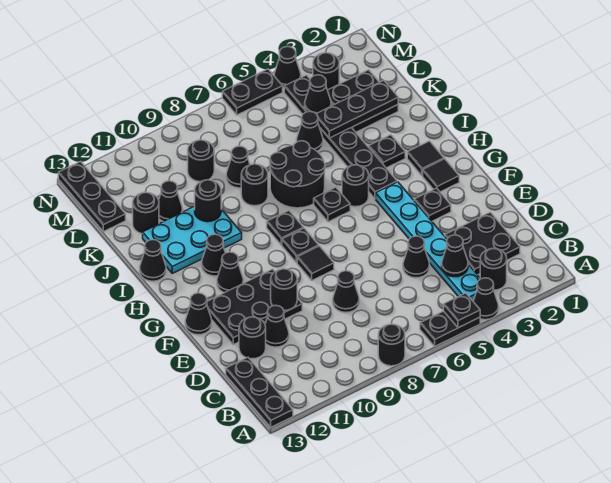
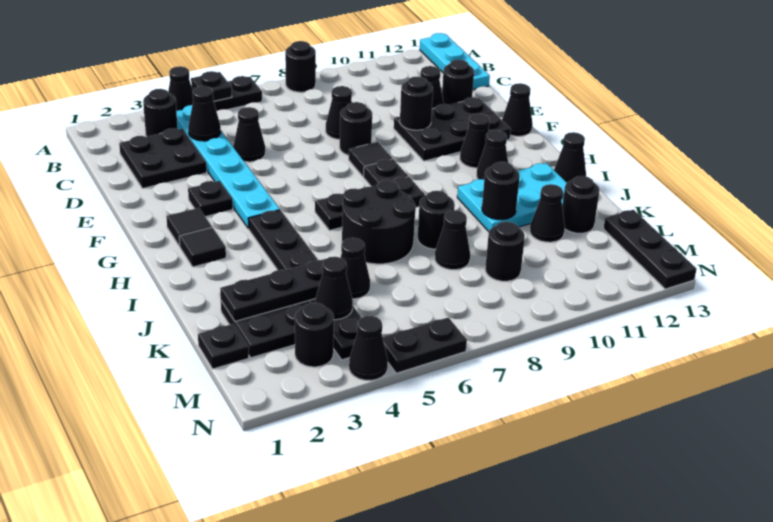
black plate A13:C13 level 1 -> cyan plate A13:C13 level 1
black round brick H5 level 1 -> black round brick E8 level 1
black plate I3 level 1 -> black plate L1 level 1

